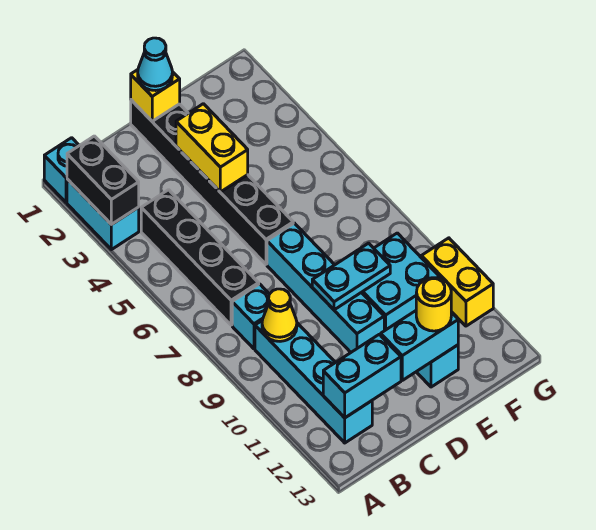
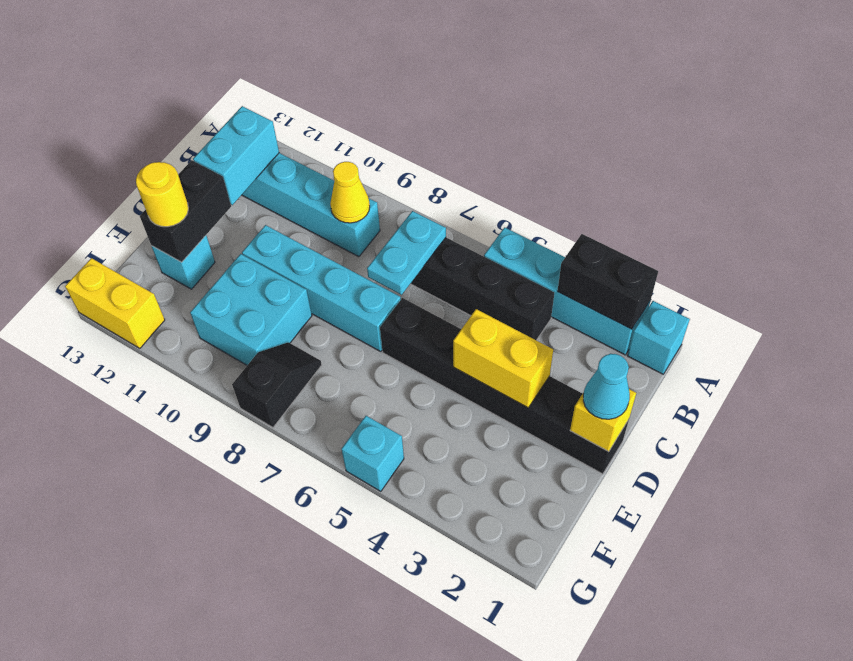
cyan brick A2:A3 level 1 -> cyan brick A2:A5 level 1
cyan brick B8 level 1 -> cyan brick G5 level 1
cyan plate D9:E9 level 2 -> cyan plate B7:C7 level 2
cyan brick D12:E12 level 2 -> black brick D12:E12 level 2
none -> black slope F8:G8 level 1 top G
yellow brick G10:G11 level 1 -> yellow brick G12:G13 level 1

